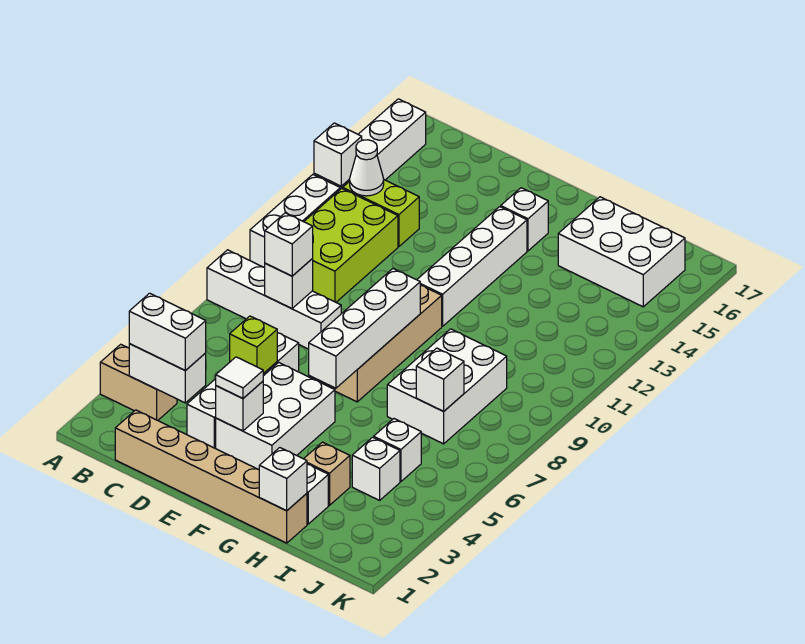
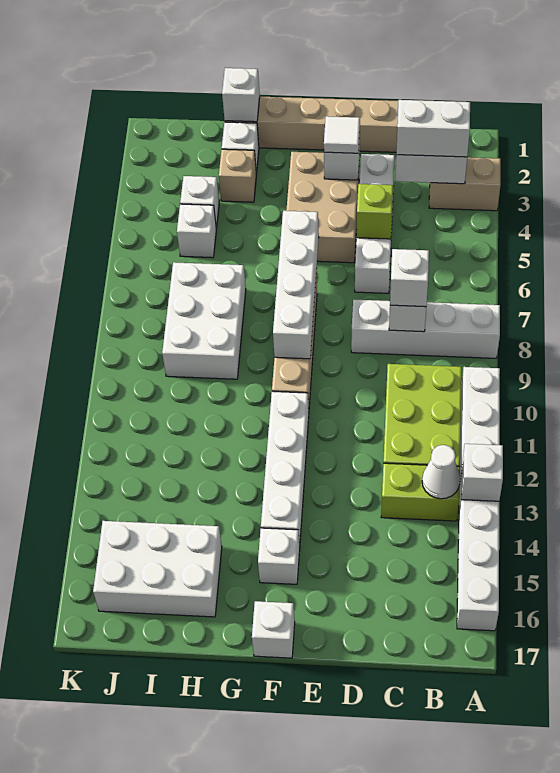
white brick E3:F5 level 1 -> tan brick E3:F5 level 1
white brick I7 level 2 -> white brick F17 level 1

